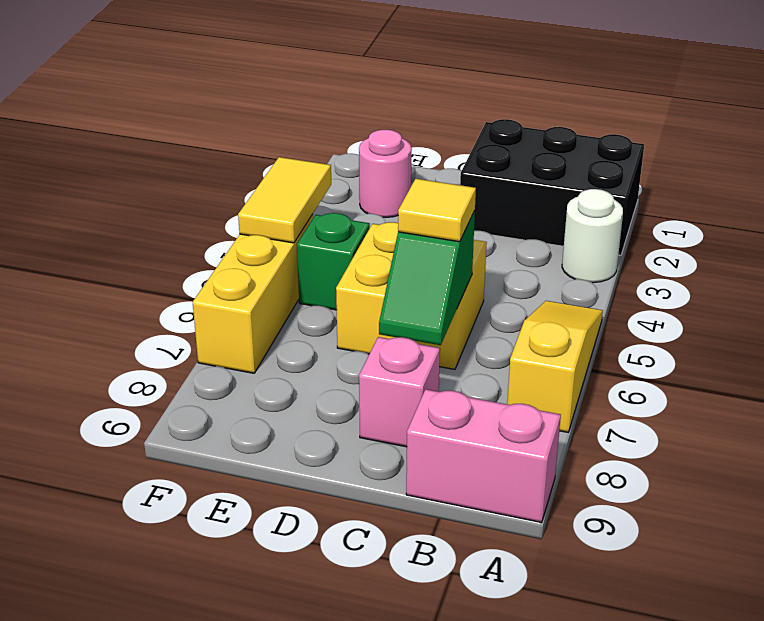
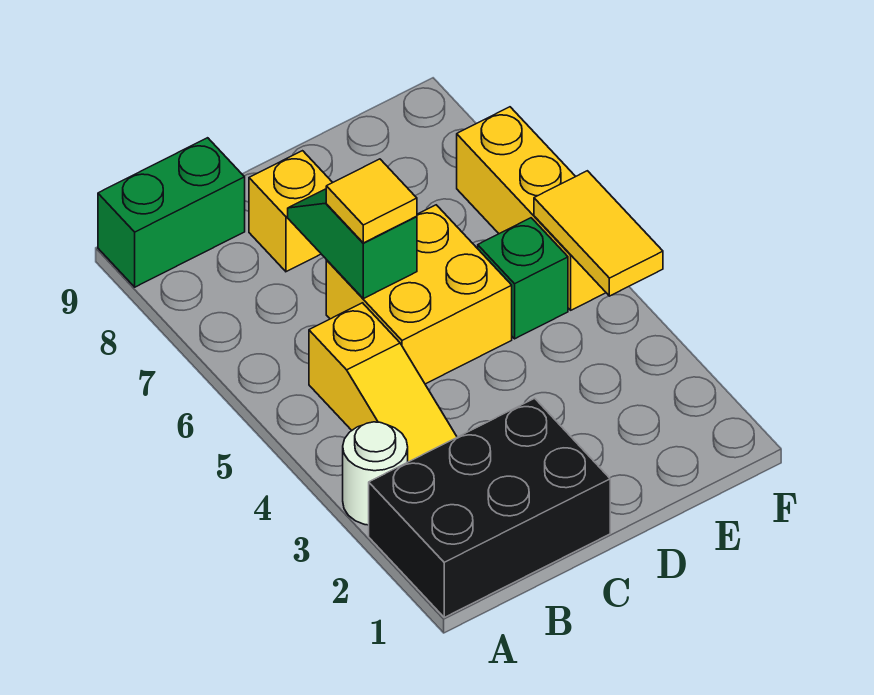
yellow slope A5:A7 level 1 top 7 -> yellow slope B3:B5 level 1 top 5
pink brick A9:B9 level 1 -> green brick A9:B9 level 1
pink brick C8 level 1 -> yellow brick C8 level 1
pink round brick E2 level 1 -> none

